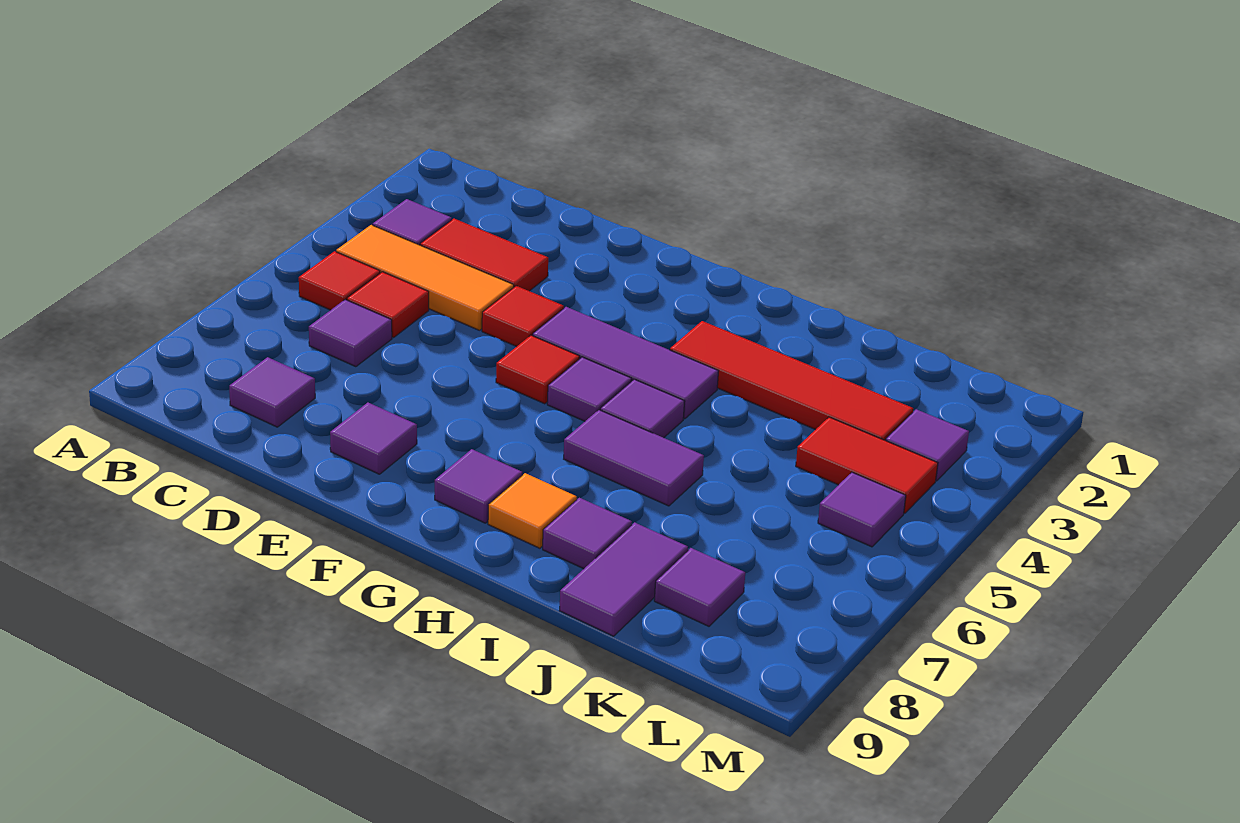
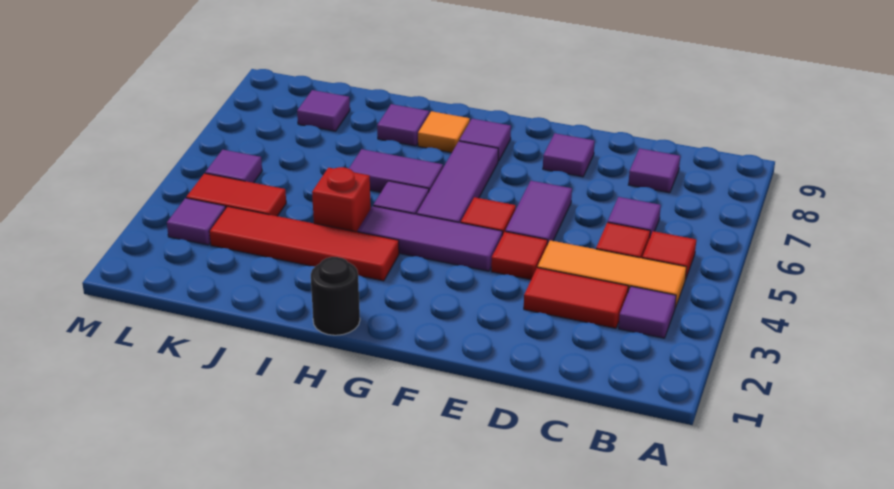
purple tile G5 level 1 -> purple tile G5:G7 level 1
none -> black round brick H1 level 1
none -> red brick I4 level 1
purple tile J8:J9 level 1 -> purple tile E5:E6 level 1

